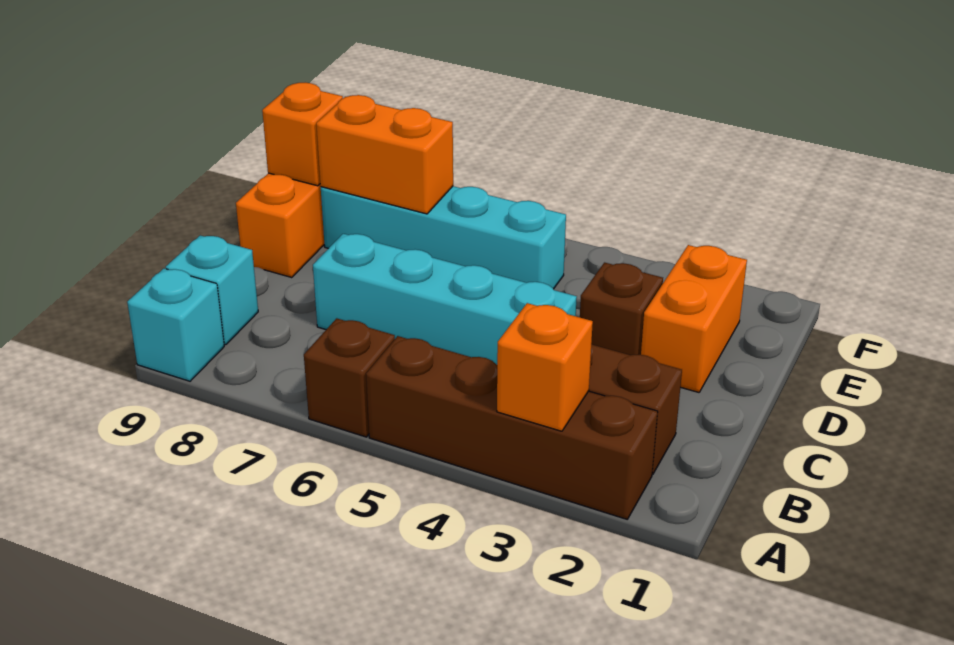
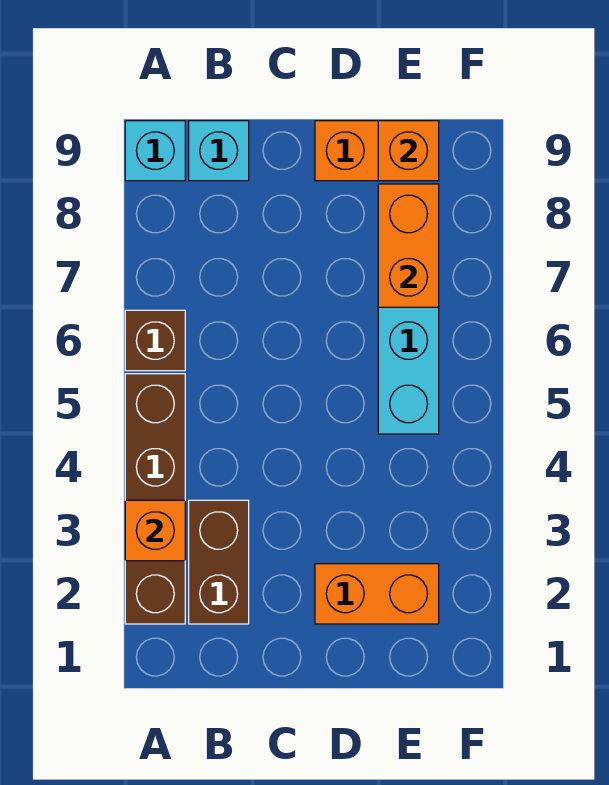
cyan brick C4:C7 level 1 -> none
brown brick D3 level 1 -> none

